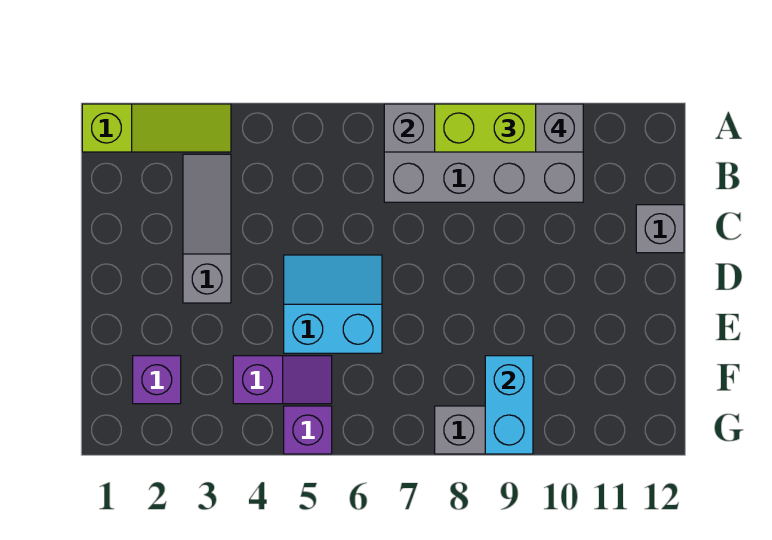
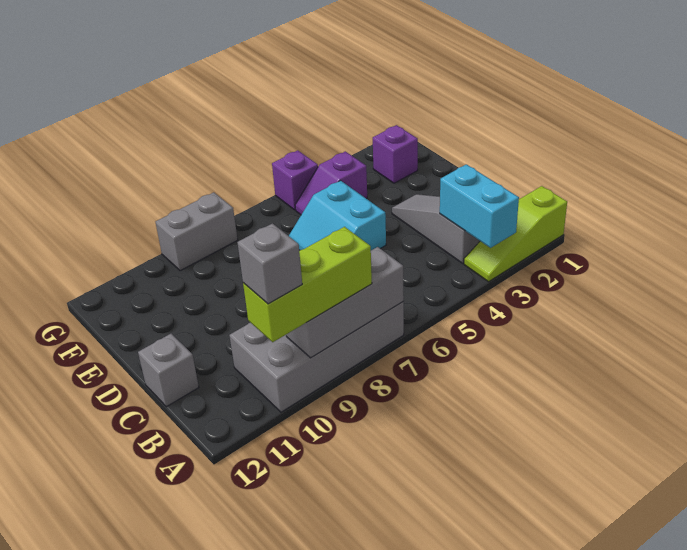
grey slope B3:D3 level 1 top D -> grey slope B3:D3 level 1 top B
cyan slope D5:E6 level 1 top E -> cyan slope D5:E6 level 1 top 5
cyan brick F9:G9 level 2 -> cyan brick A3:B3 level 2

